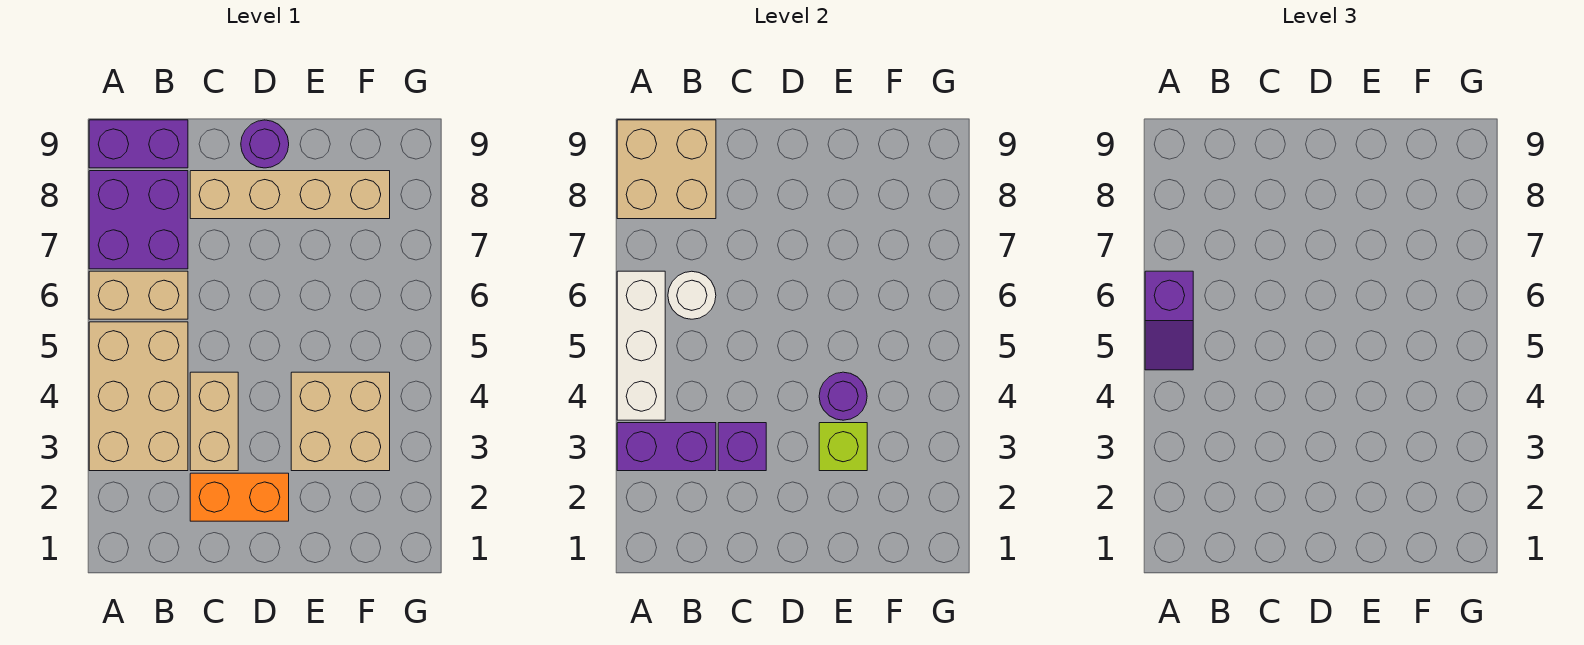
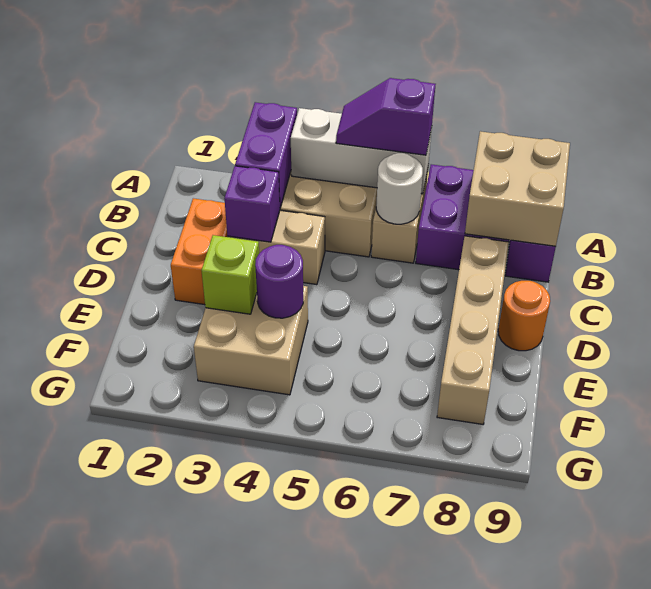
purple round brick D9 level 1 -> orange round brick D9 level 1

